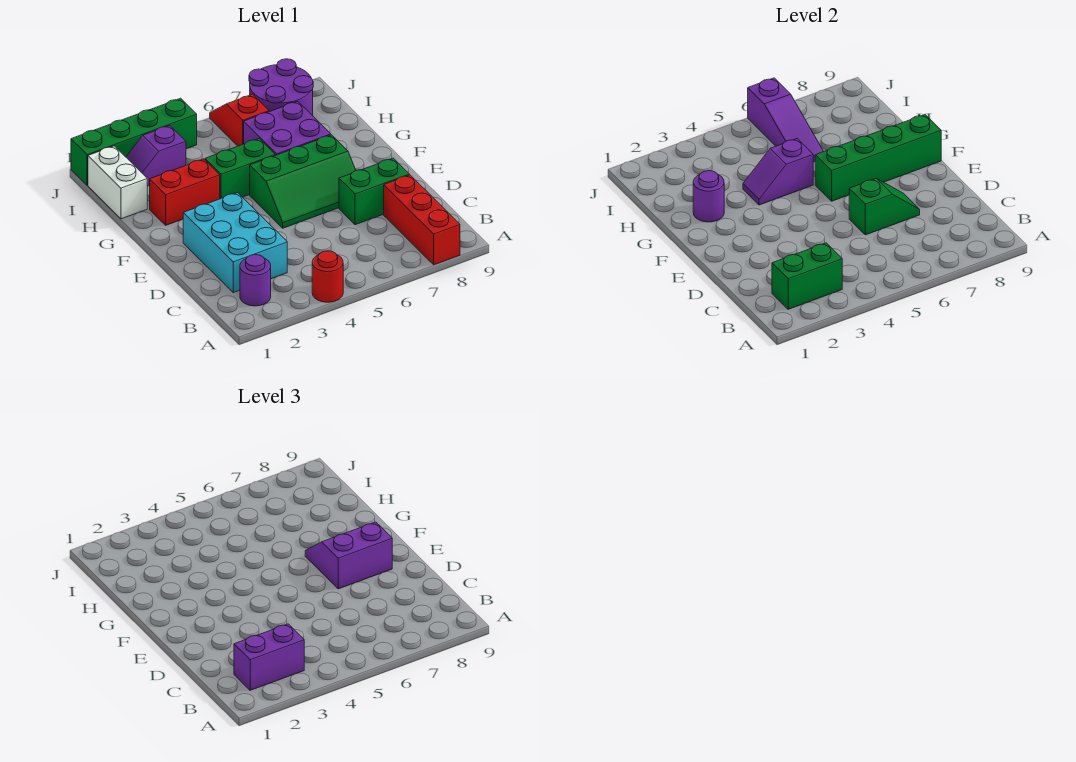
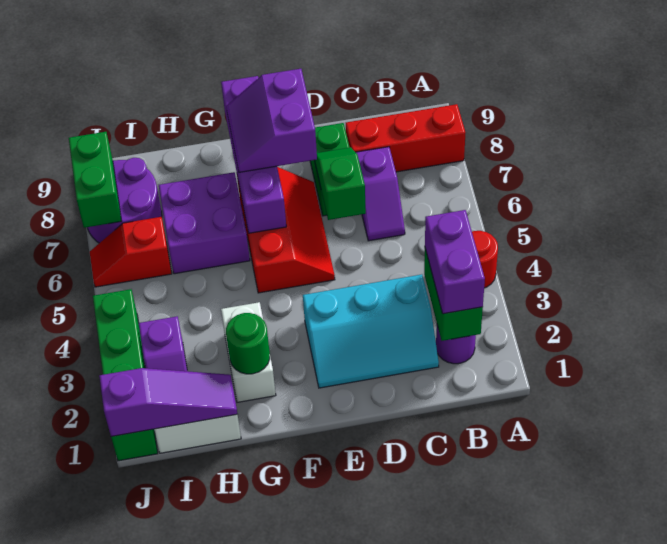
cyan brick C2:E3 level 1 -> cyan slope C2:E3 level 1 top 3
green slope E5:F7 level 1 top F -> red slope E5:F7 level 1 top F
green brick F6:F9 level 2 -> purple brick F6:F9 level 2
red brick G2:G3 level 1 -> white brick G2:G3 level 1
purple round brick G2 level 2 -> green round brick G2 level 2
green brick G4:G5 level 1 -> green brick J7:J8 level 2
purple slope G4:G5 level 2 top 5 -> purple slope C6:C7 level 1 top 7
purple slope H6:J6 level 2 top J -> purple slope H1:J1 level 2 top J

